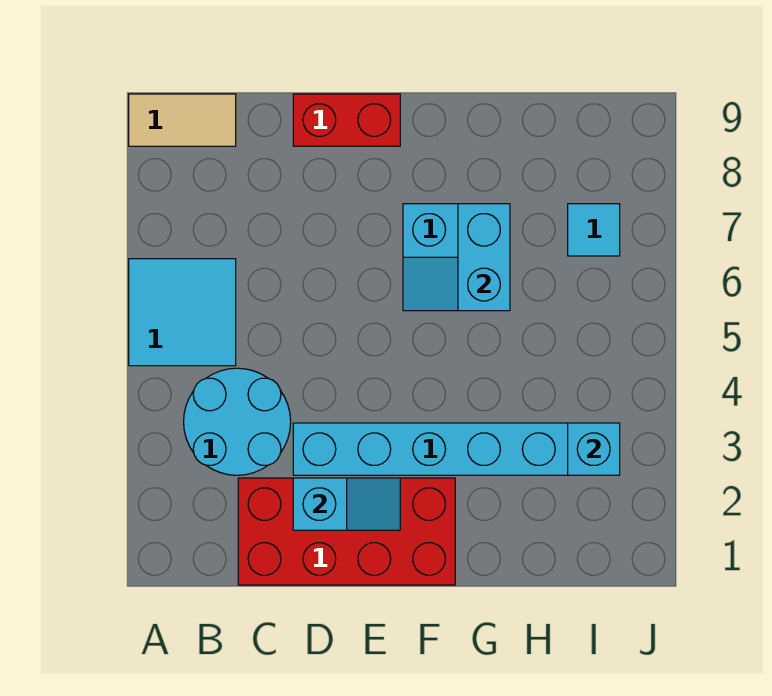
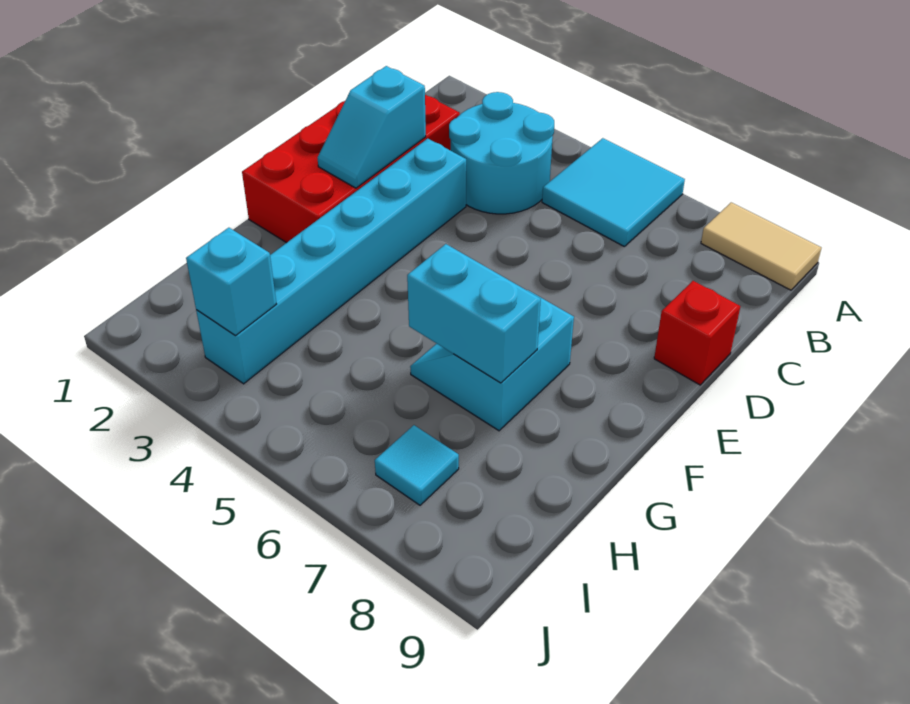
tan tile A9:B9 level 1 -> tan tile A8:A9 level 1
red brick D9:E9 level 1 -> red brick D9 level 1

